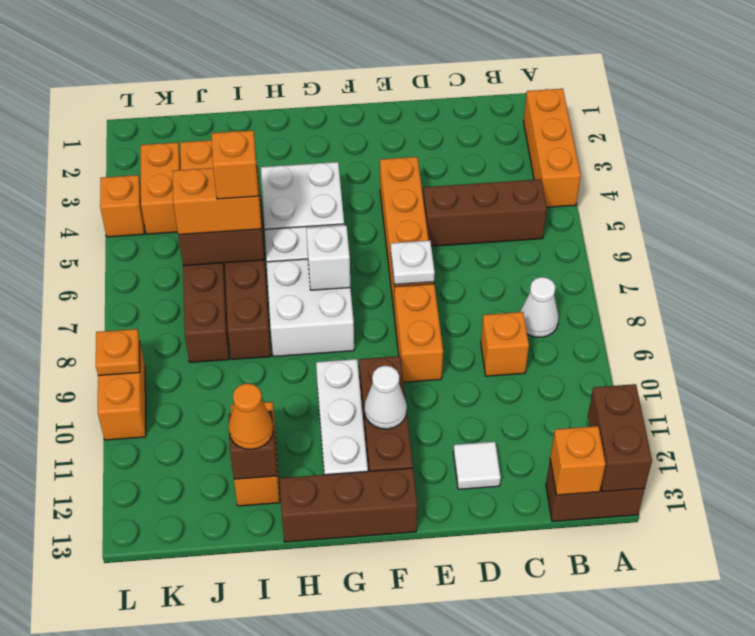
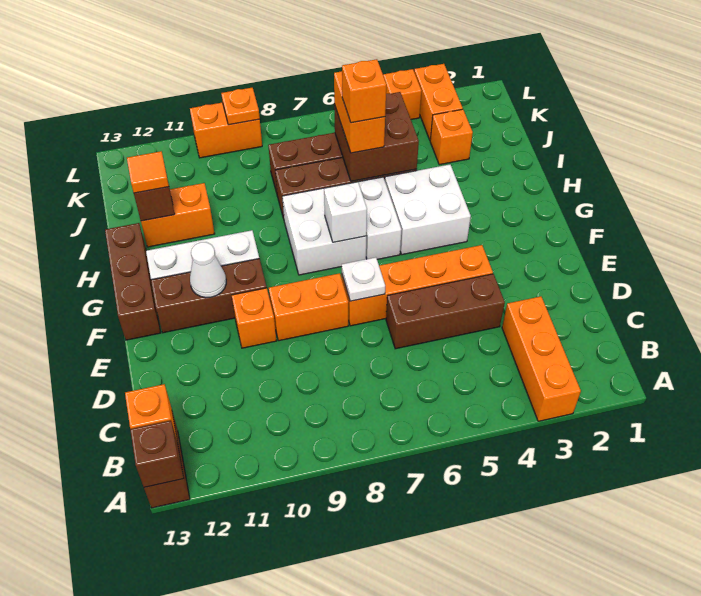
orange brick A2:A4 level 1 -> orange brick A3:C3 level 1
brown brick A12:A13 level 2 -> brown brick A13 level 2
brown brick B5:D5 level 1 -> brown brick D4:D6 level 1
white cone B8 level 1 -> none
orange brick C9 level 1 -> orange brick E10 level 1
white tile D12 level 1 -> none
orange cone I12 level 3 -> orange tile I12 level 3
orange brick K3:K4 level 1 -> orange brick K3:L3 level 1

